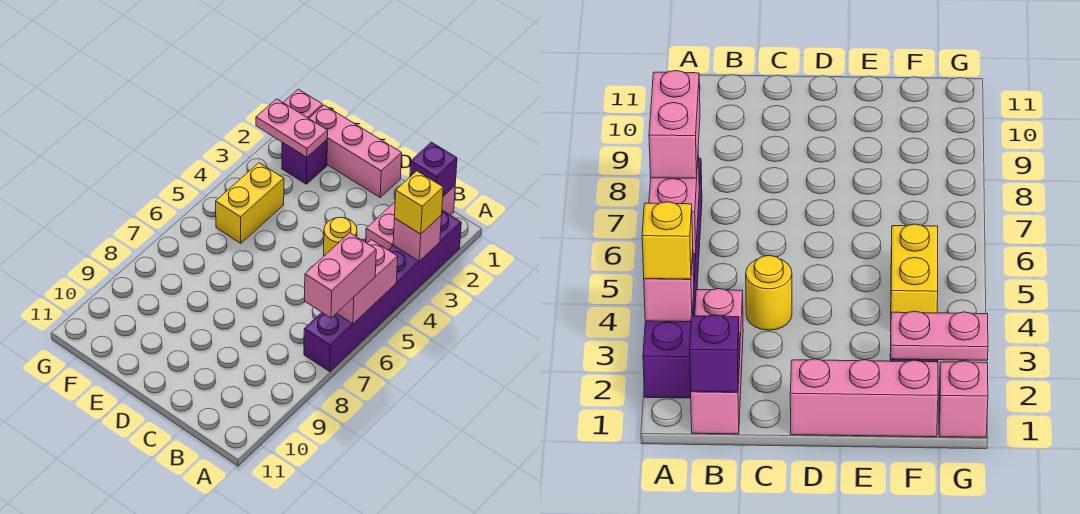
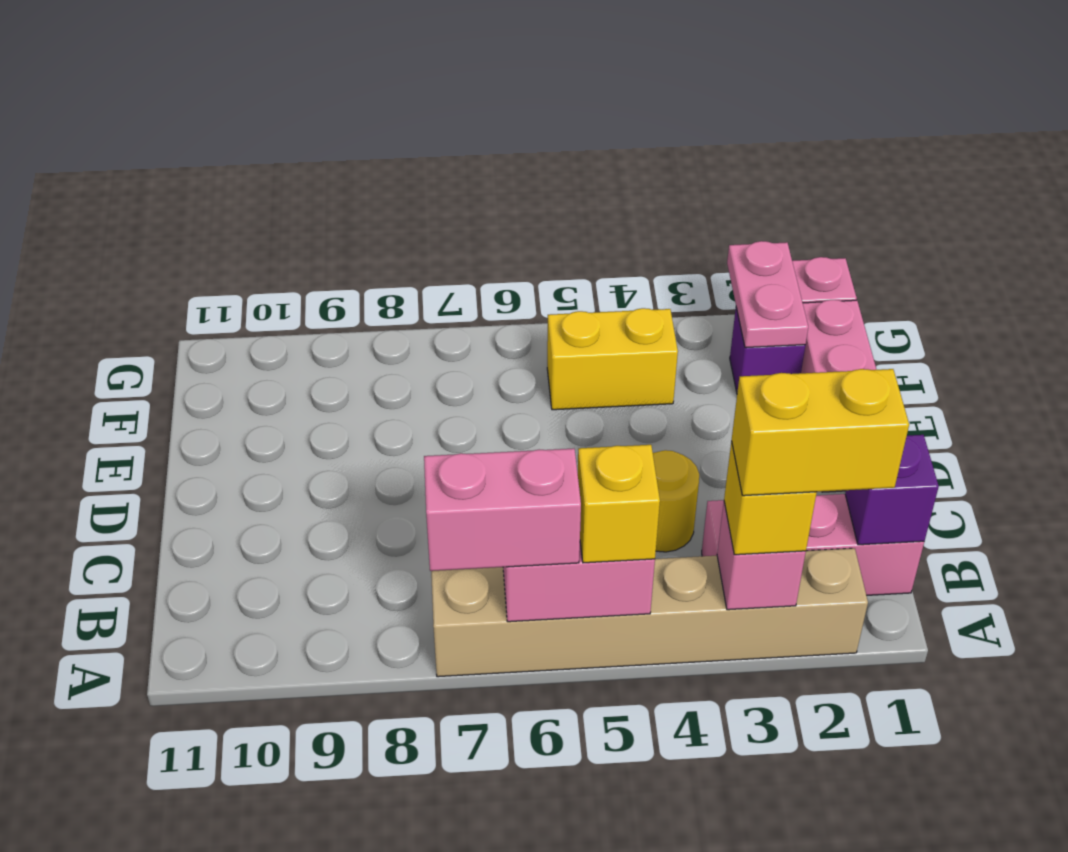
purple brick A2:A7 level 1 -> tan brick A2:A7 level 1
none -> yellow brick A2:A3 level 4
none -> yellow brick A5 level 3

